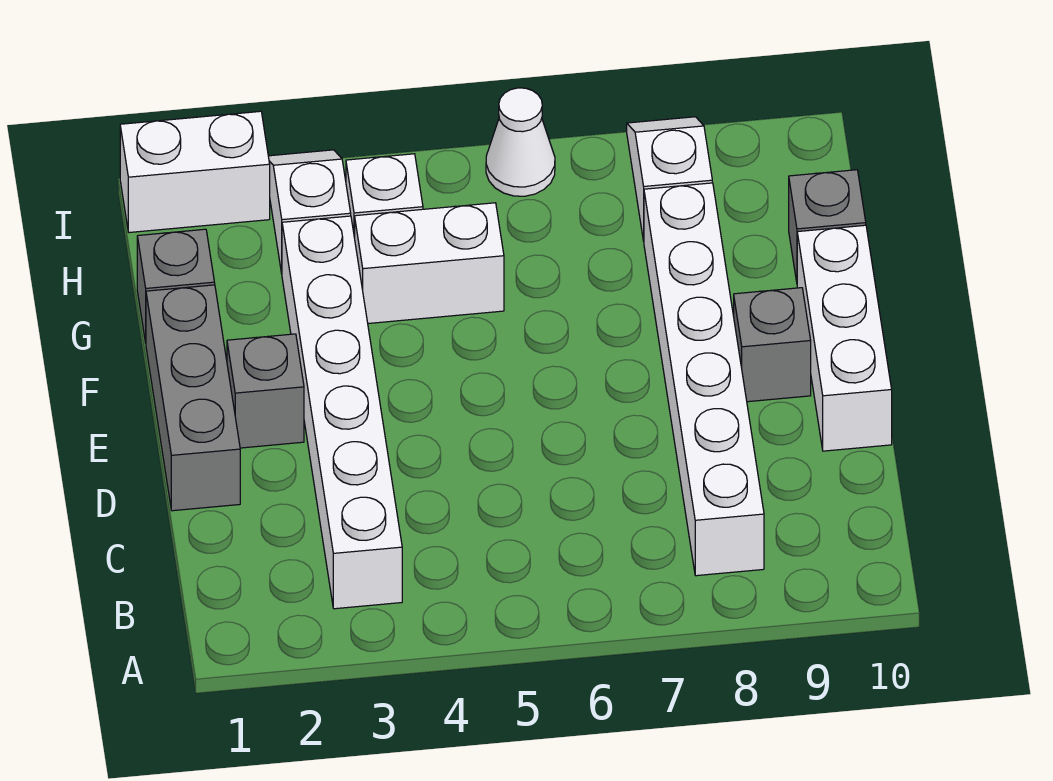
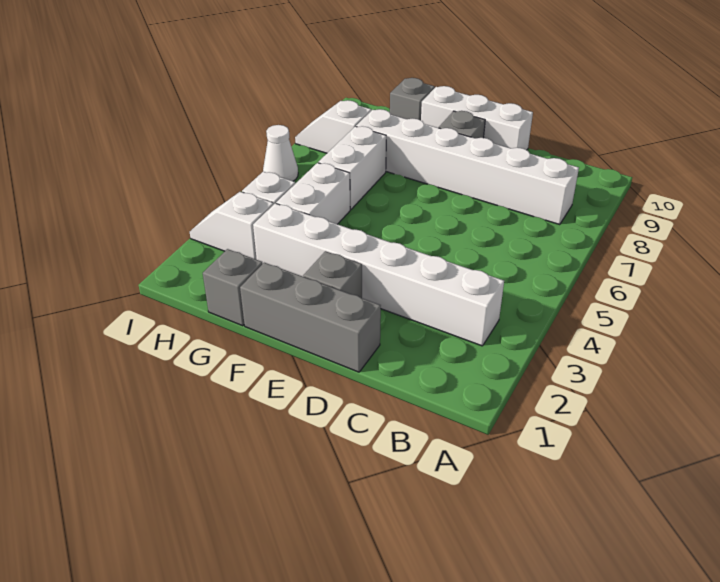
white brick I1:I2 level 1 -> white brick G6:G7 level 1

